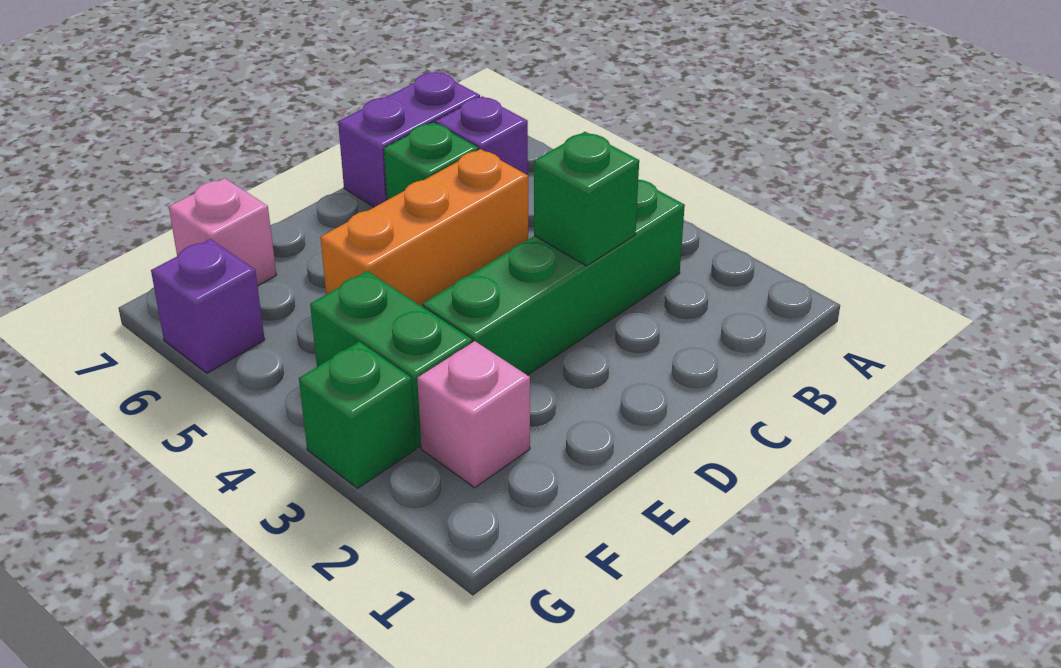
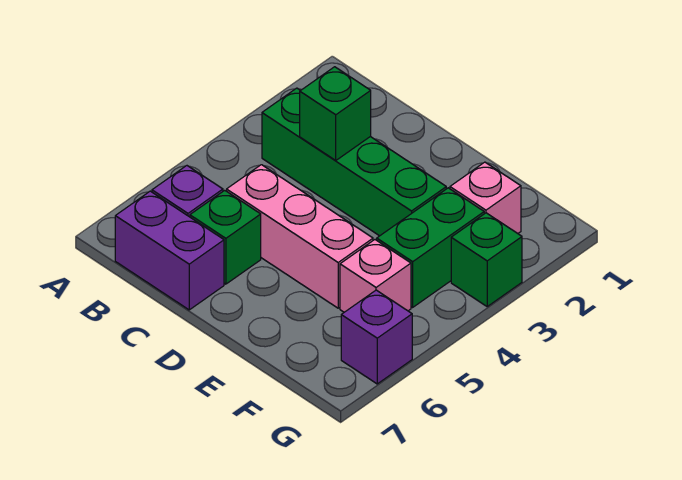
orange brick C5:E5 level 1 -> pink brick C5:E5 level 1
pink brick F7 level 1 -> pink brick F5 level 1

